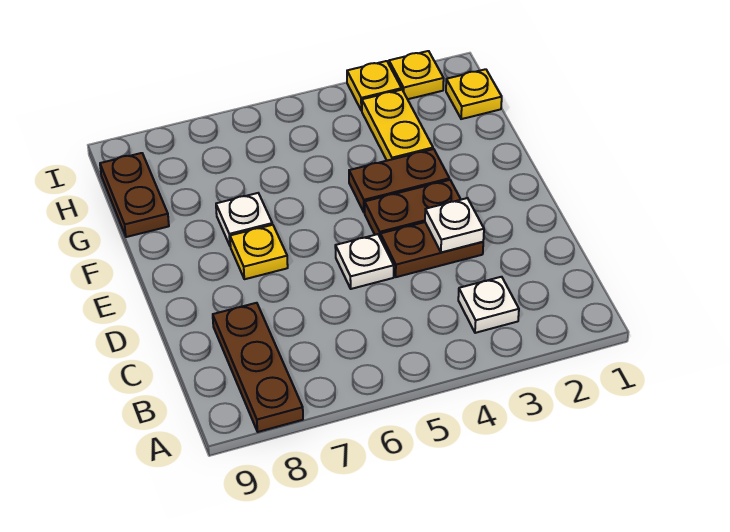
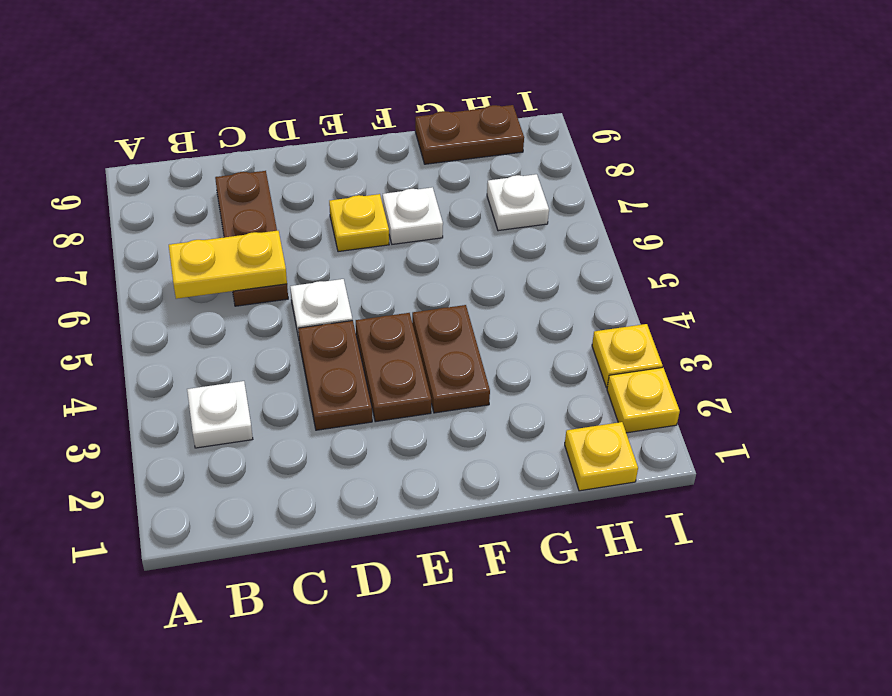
brown plate A8:C8 level 1 -> brown plate C6:C8 level 1
white plate D3 level 2 -> white plate H7 level 1
yellow plate G3:H3 level 1 -> yellow plate B6:C6 level 2

